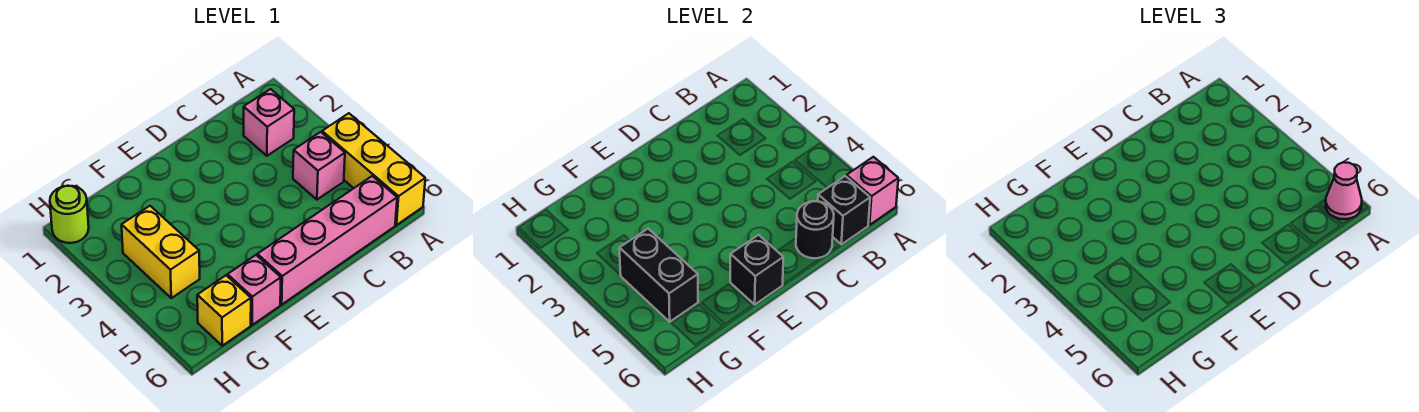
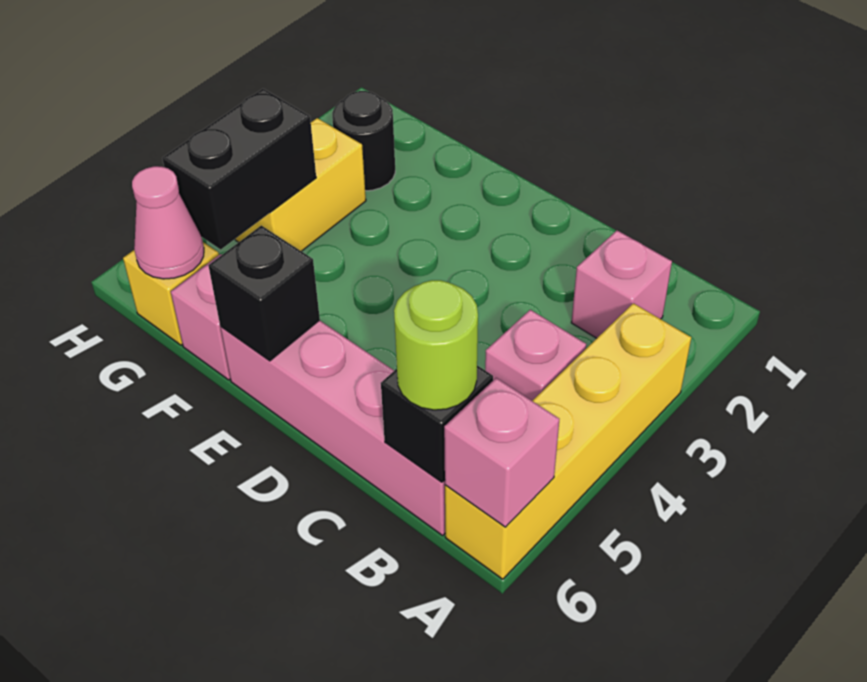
yellow brick A4:A6 level 1 -> yellow brick A3:A6 level 1
pink cone A6 level 3 -> pink cone G6 level 2
black round brick C6 level 2 -> black round brick G2 level 1
lime round brick H1 level 1 -> lime round brick B6 level 3

